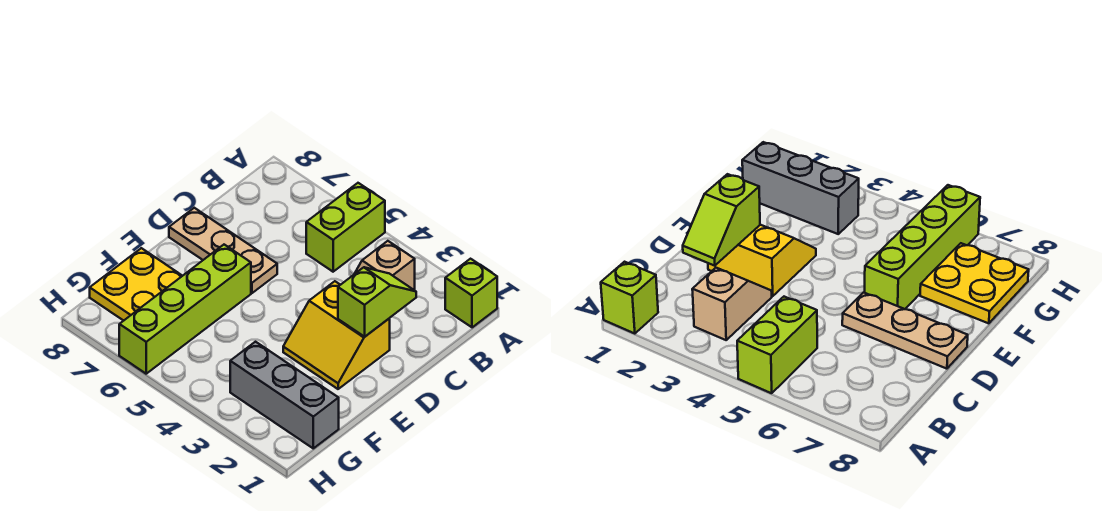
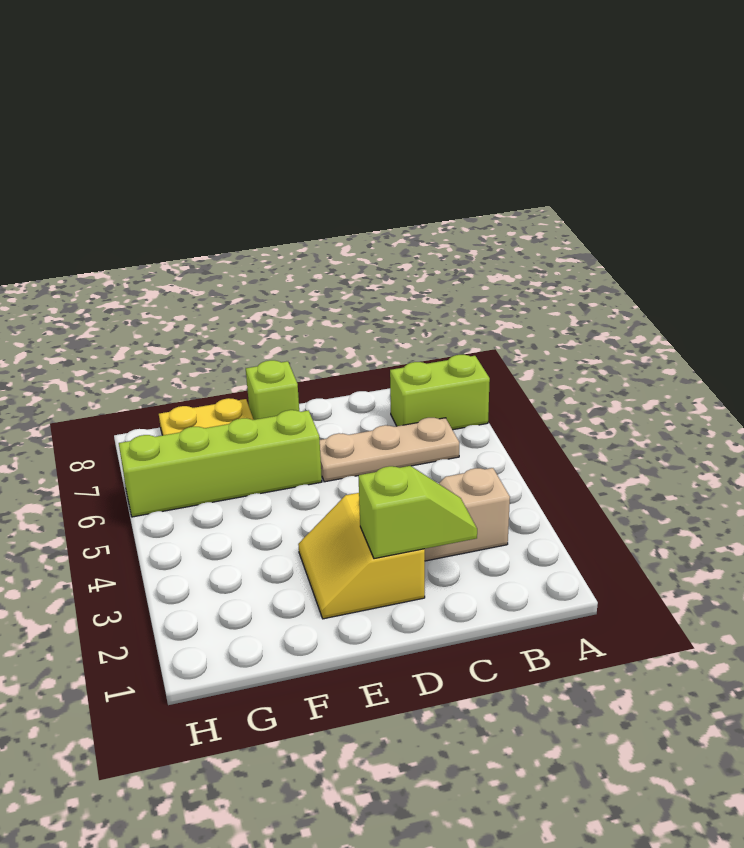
lime brick A1 level 1 -> lime brick E8 level 1
lime brick A5:B5 level 1 -> lime brick A7:B7 level 1
tan plate D6:D8 level 1 -> tan plate B6:D6 level 1
grey brick G1:G3 level 1 -> none

